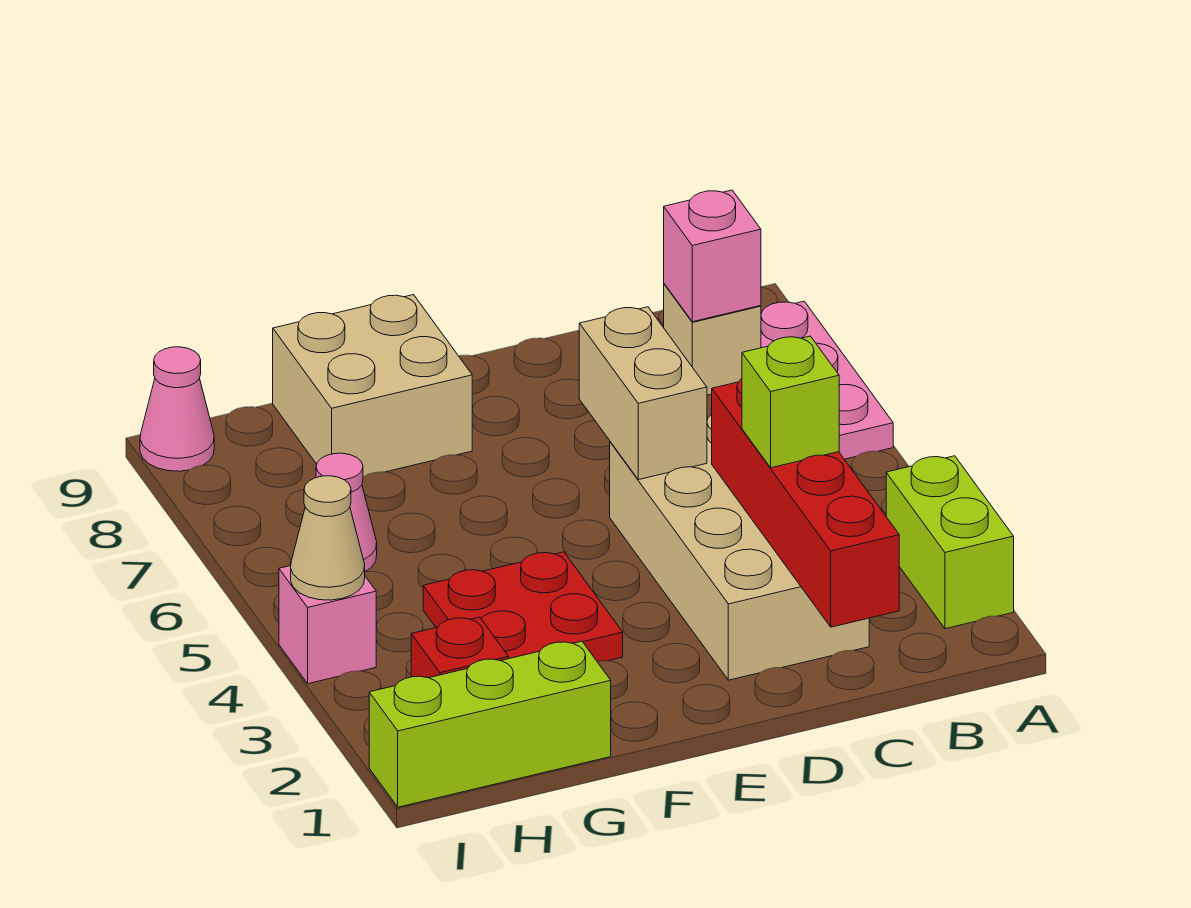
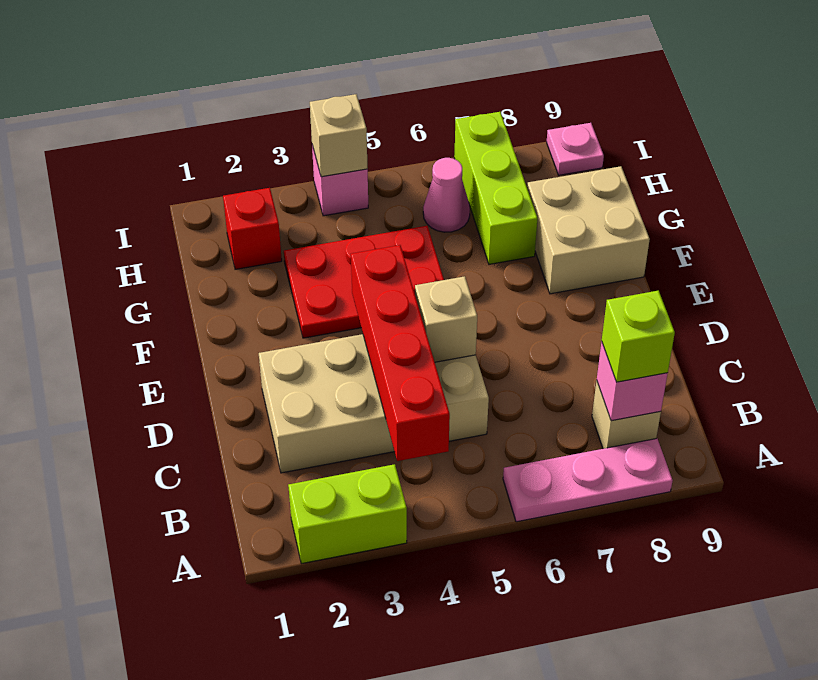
red brick C1:C4 level 2 -> red brick B4:E4 level 2
lime brick C3 level 3 -> lime brick B8 level 3
tan brick D5:D6 level 2 -> tan brick D5 level 2
red plate F3:G4 level 1 -> red plate F3:G5 level 1
lime brick G1:I1 level 1 -> lime brick G7:I7 level 1
tan cone I4 level 2 -> tan brick I4 level 2
pink cone I9 level 1 -> pink plate I9 level 1

